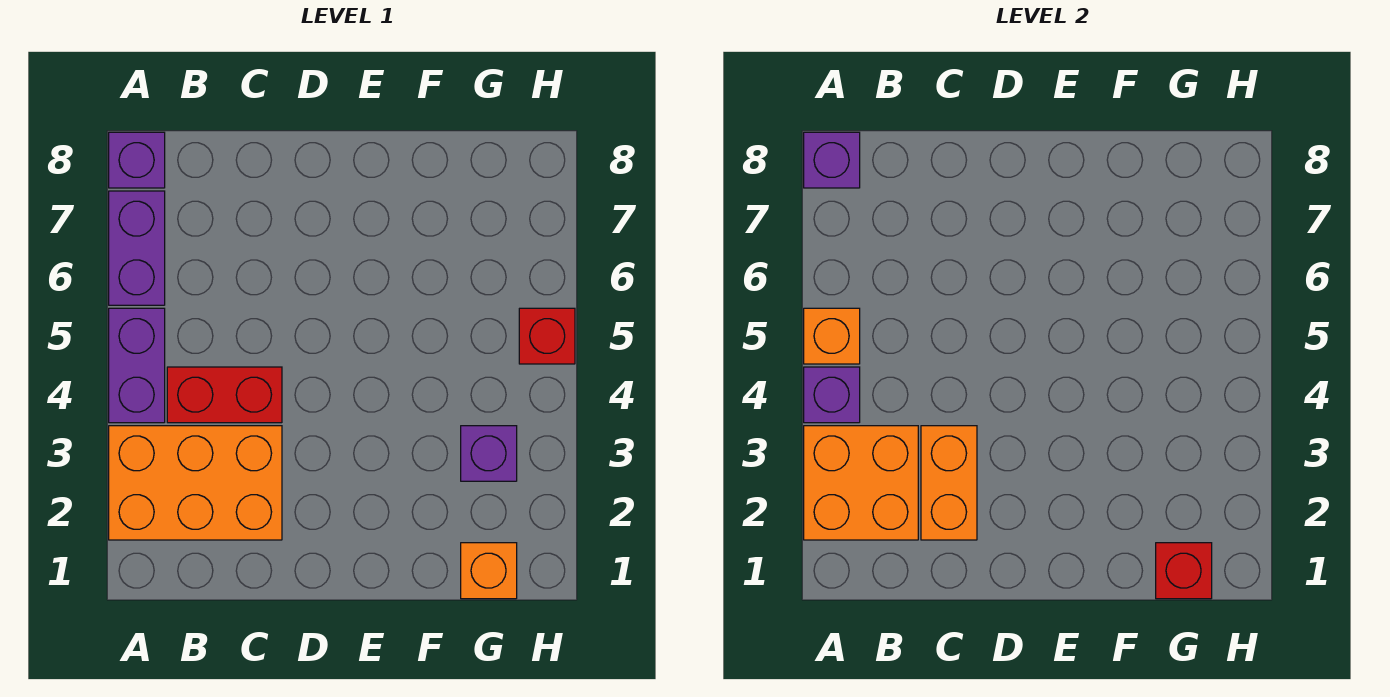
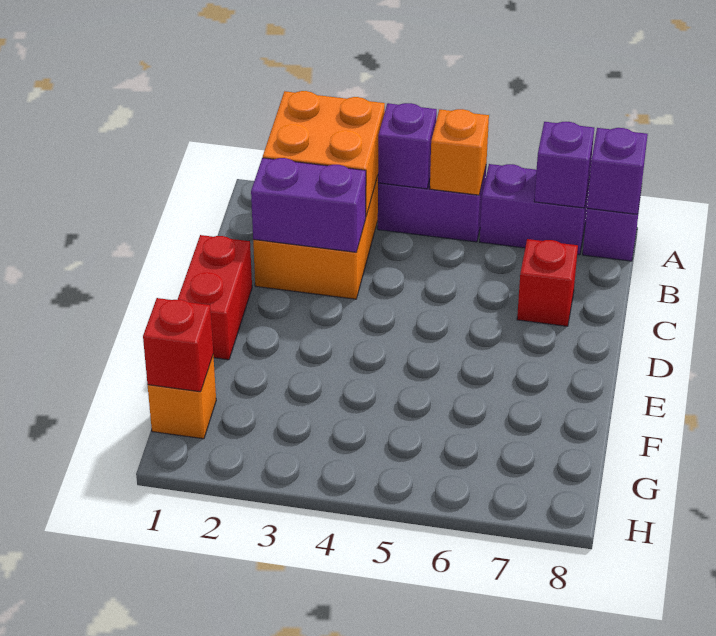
red brick B4:C4 level 1 -> red brick D1:E1 level 1
orange brick C2:C3 level 2 -> purple brick C2:C3 level 2
purple brick G3 level 1 -> purple brick A7 level 2
red brick H5 level 1 -> red brick C7 level 1

